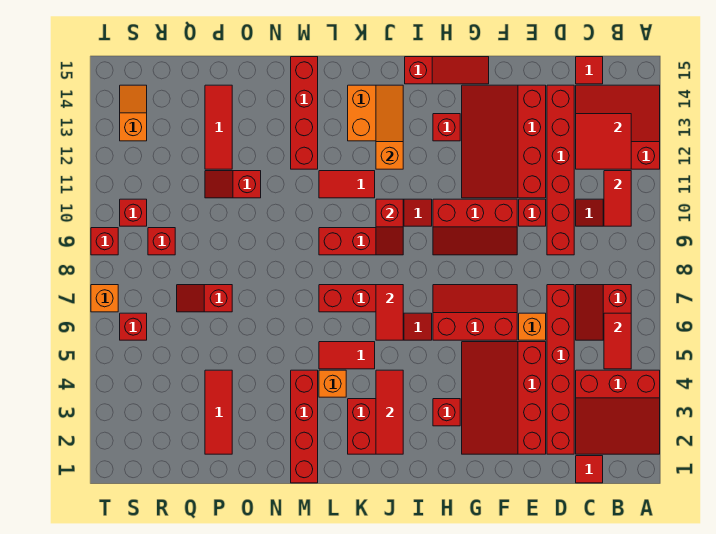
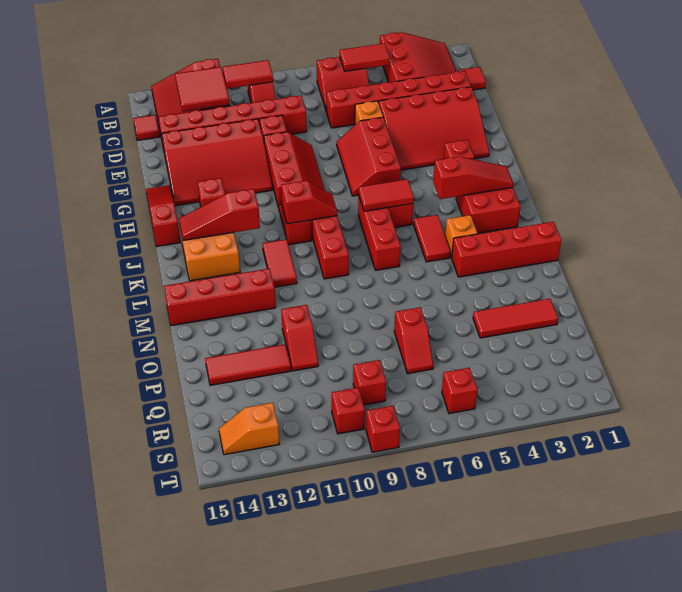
red tile J2:J4 level 2 -> red slope J2:J4 level 2 top 4
orange slope J12:J14 level 2 top 12 -> red slope J12:J14 level 2 top 12
orange brick T7 level 1 -> none

